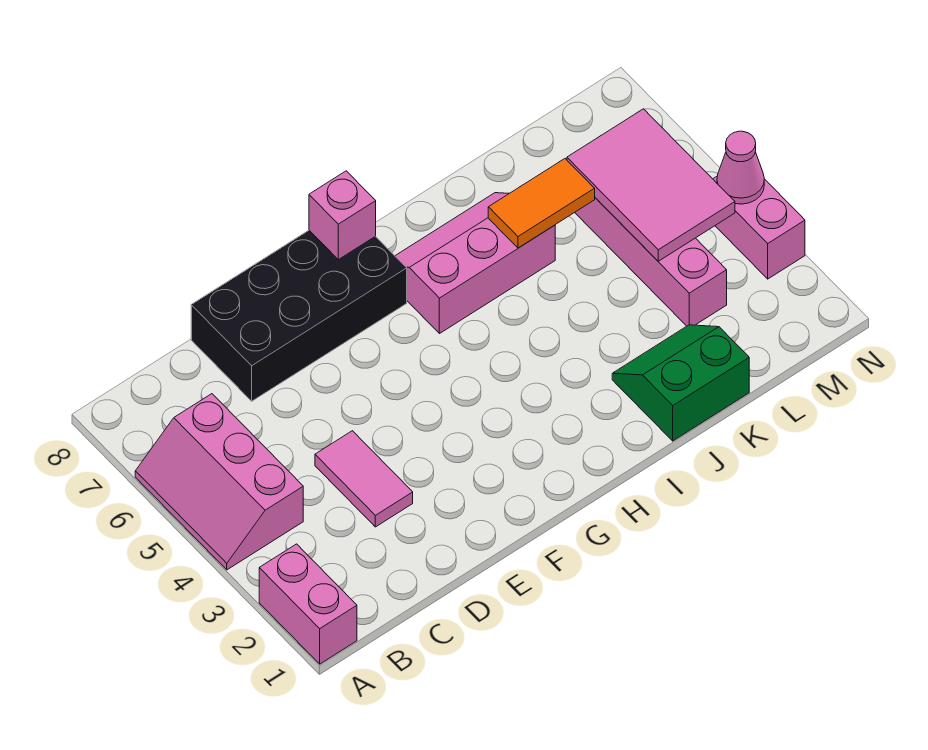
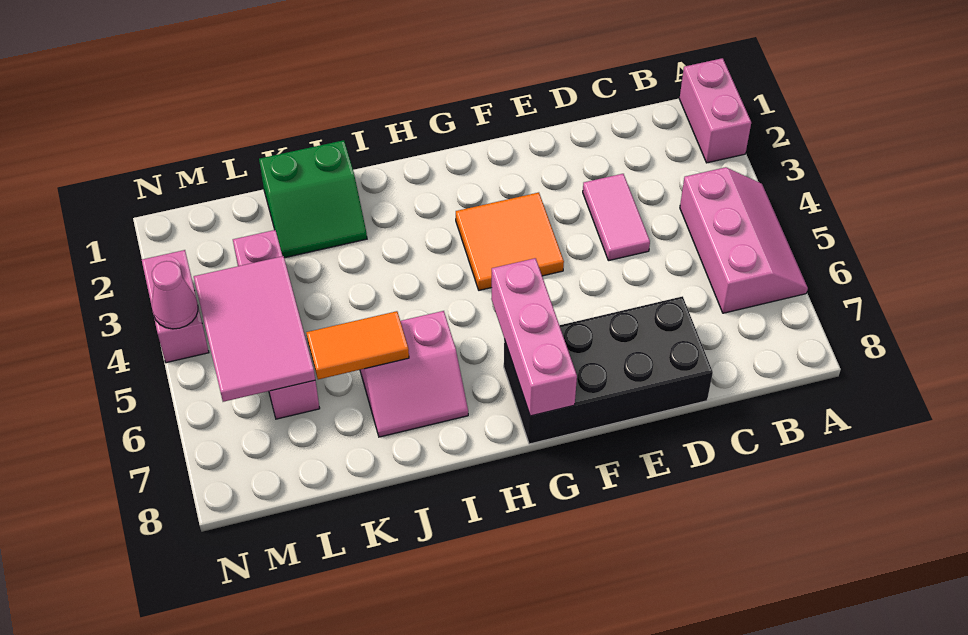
none -> orange tile F3:G4 level 1
pink brick G8 level 2 -> pink brick G6:G8 level 2
pink slope H6:J7 level 1 top 6 -> pink slope I6:J7 level 1 top 6

